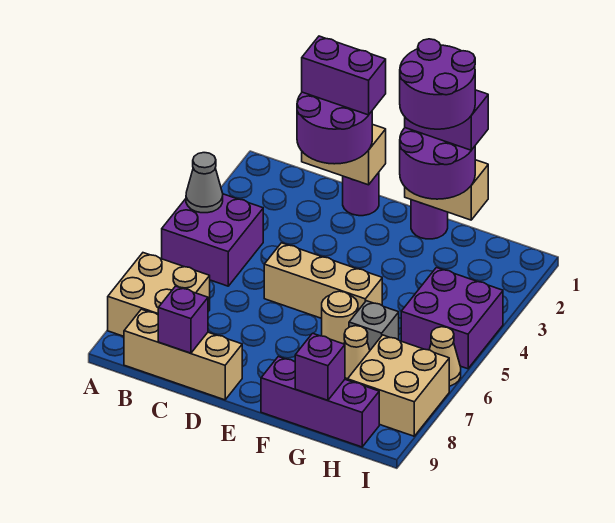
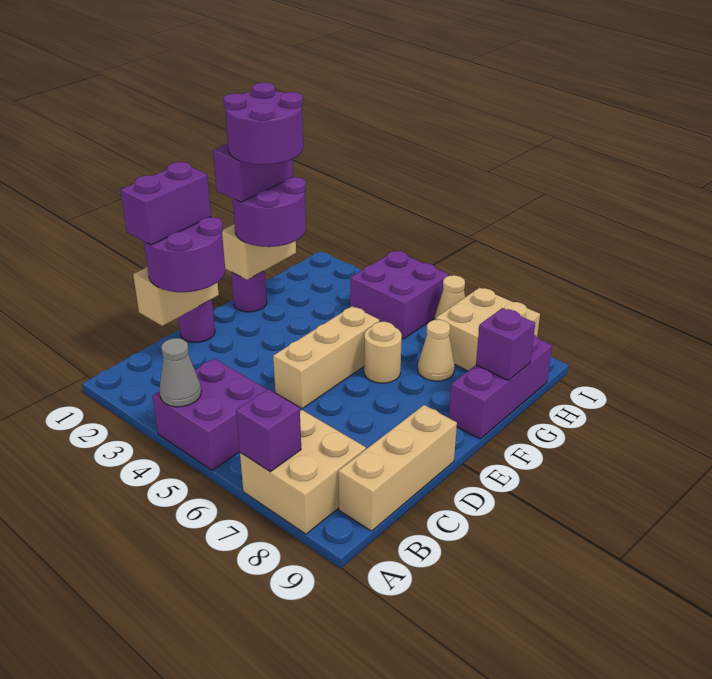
purple brick C9 level 2 -> purple brick A7 level 2
grey brick G6 level 1 -> none

